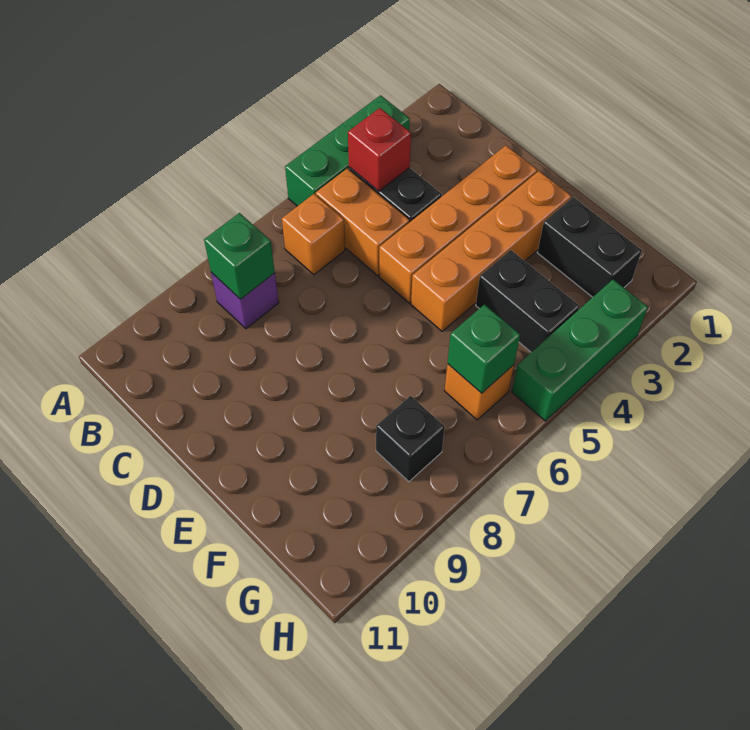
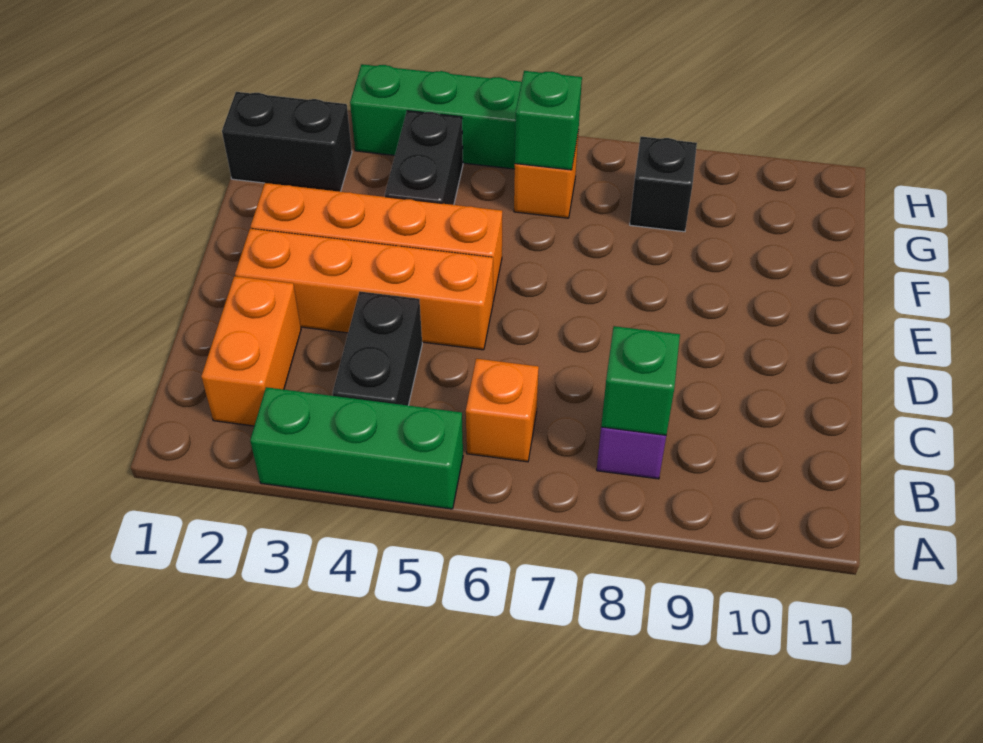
red brick B4 level 2 -> none
orange brick B5:C5 level 1 -> orange brick B2:C2 level 1
black brick F2:G2 level 1 -> black brick G1:G2 level 1

